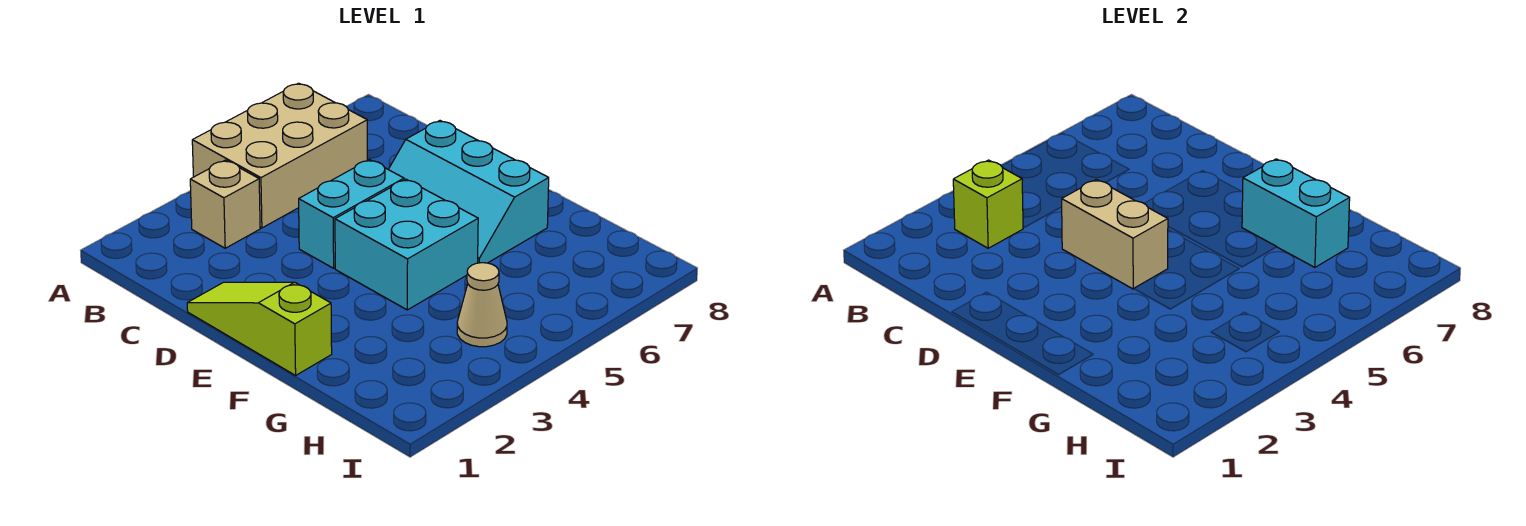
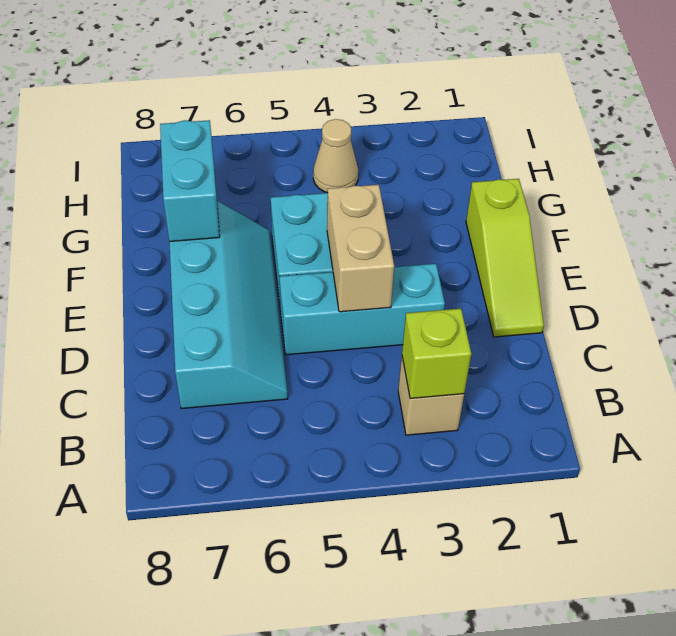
tan brick A4:B6 level 1 -> none
cyan brick D4:D5 level 1 -> cyan brick D3:D5 level 1
cyan slope D6:F7 level 1 top 7 -> cyan slope C6:F7 level 1 top 7

